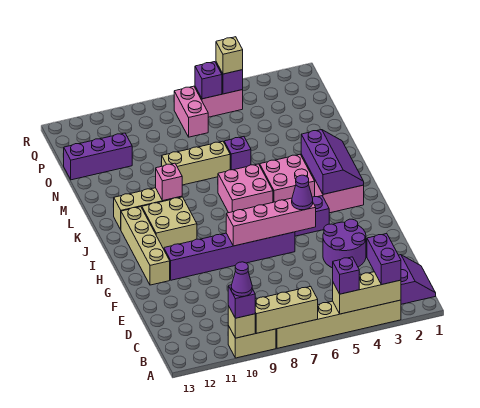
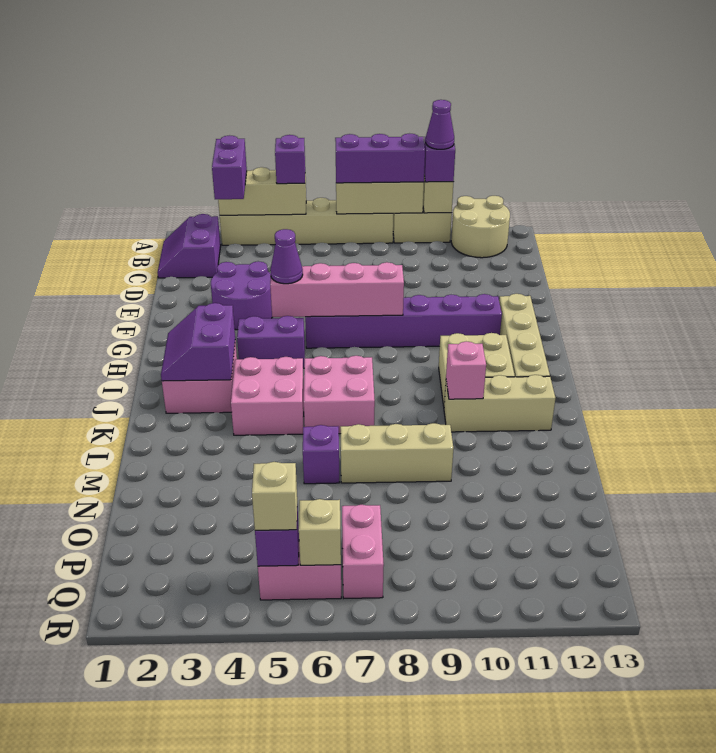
none -> tan round brick A11:B12 level 1
purple slope I2:K3 level 2 top 3 -> purple slope I2:J3 level 2 top 3
purple brick O11:O13 level 1 -> purple brick A7:A9 level 3
purple brick Q6 level 2 -> tan brick Q6 level 2

